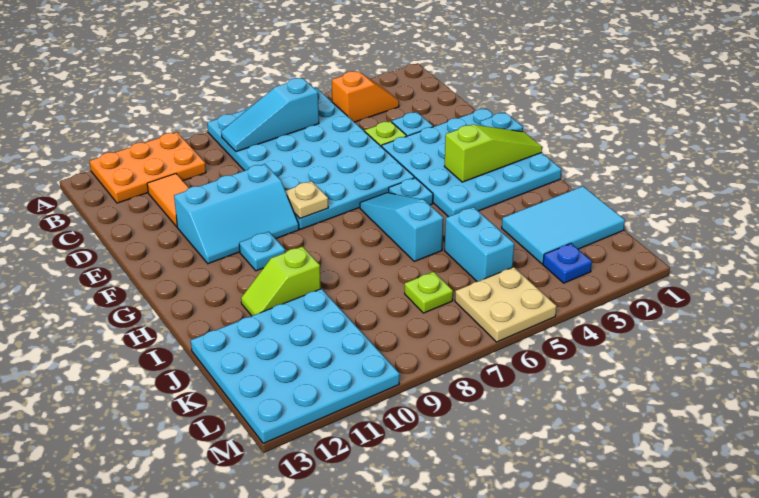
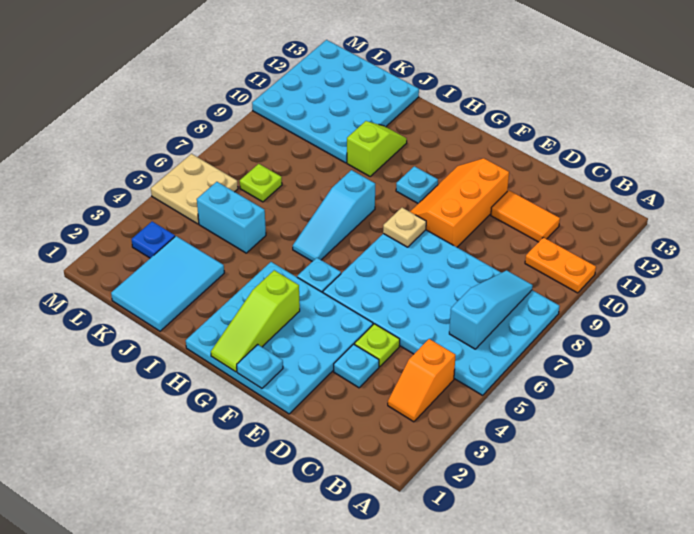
orange plate A10:B12 level 1 -> orange plate A10:B10 level 1
cyan slope E9:F11 level 1 top E -> orange slope E9:F11 level 1 top E
cyan slope G6:I6 level 1 top I -> cyan slope H6:H8 level 1 top 8

